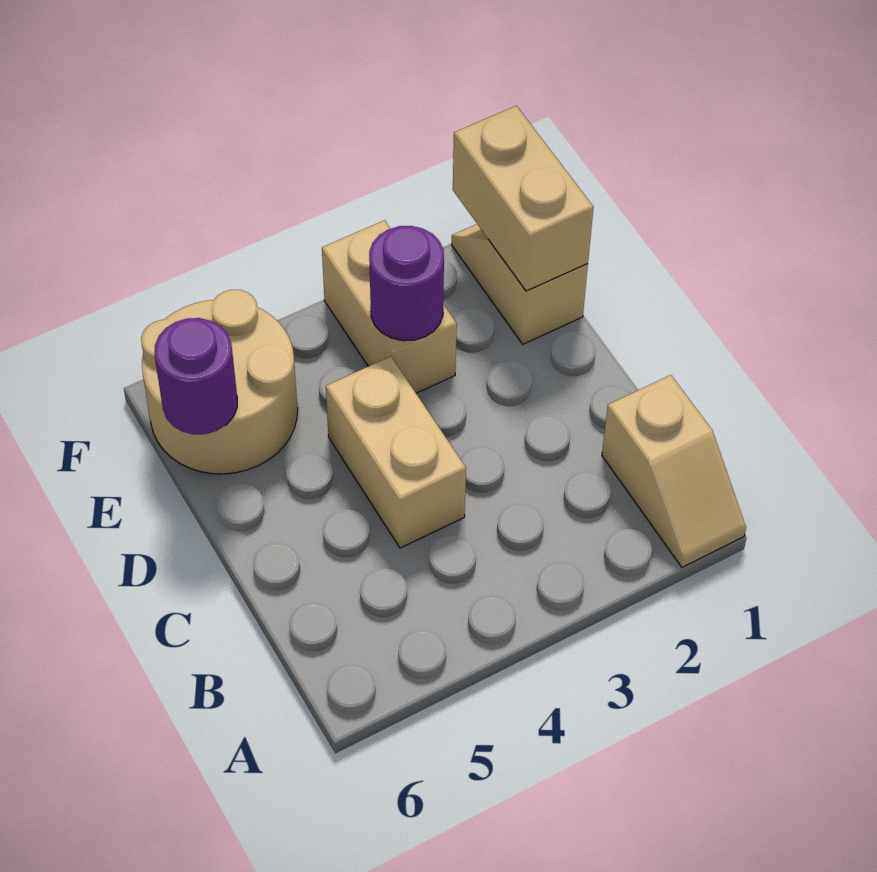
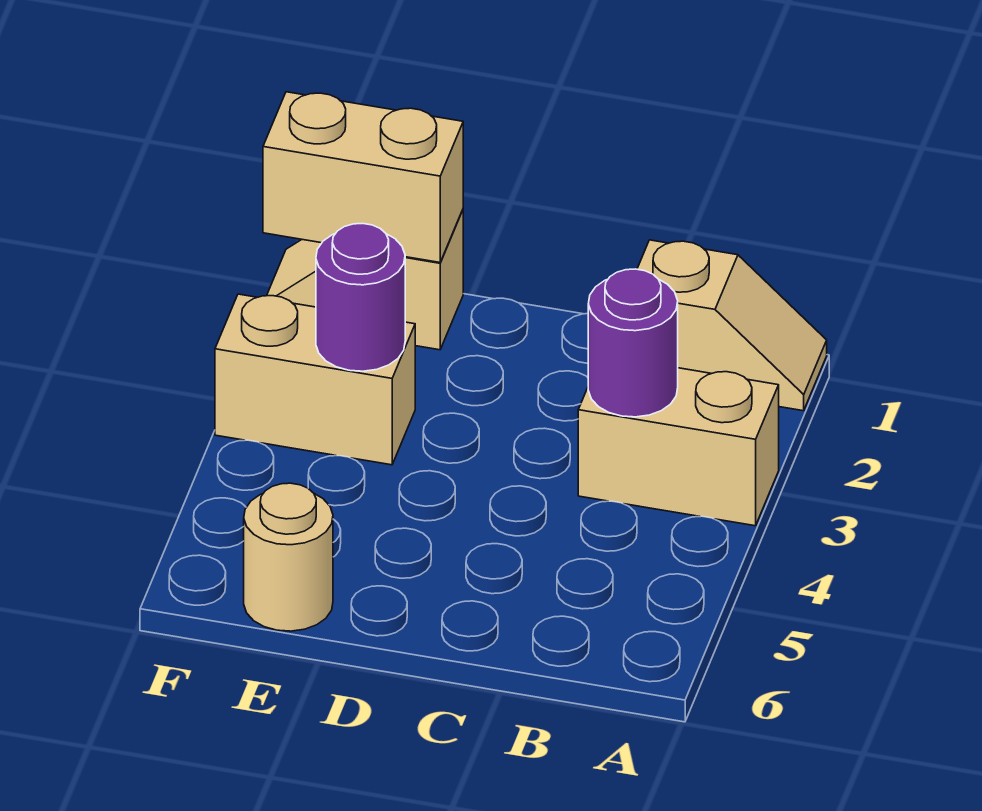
tan brick C4:D4 level 1 -> tan brick A3:B3 level 1
tan round brick E5:F6 level 1 -> tan round brick E6 level 1
purple round brick E6 level 2 -> purple round brick B3 level 2

